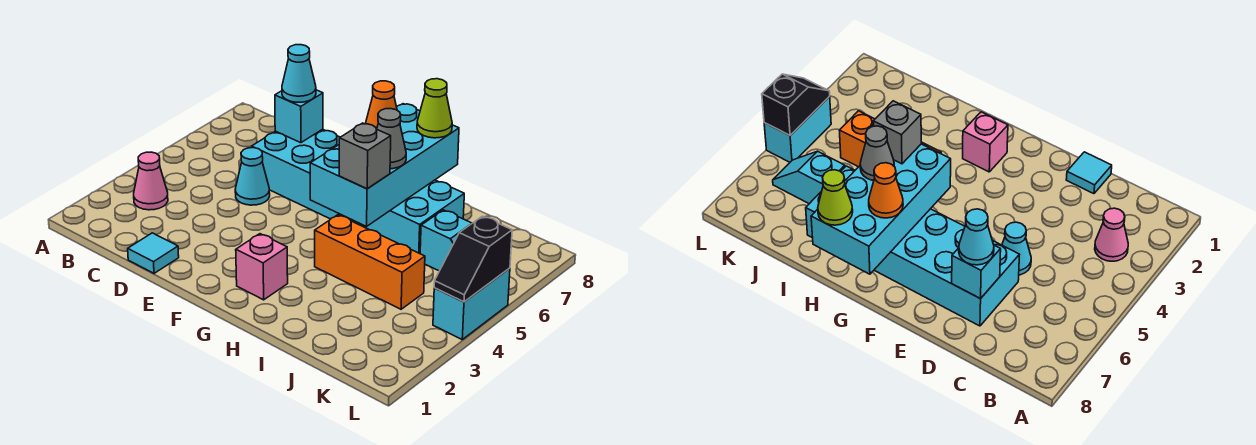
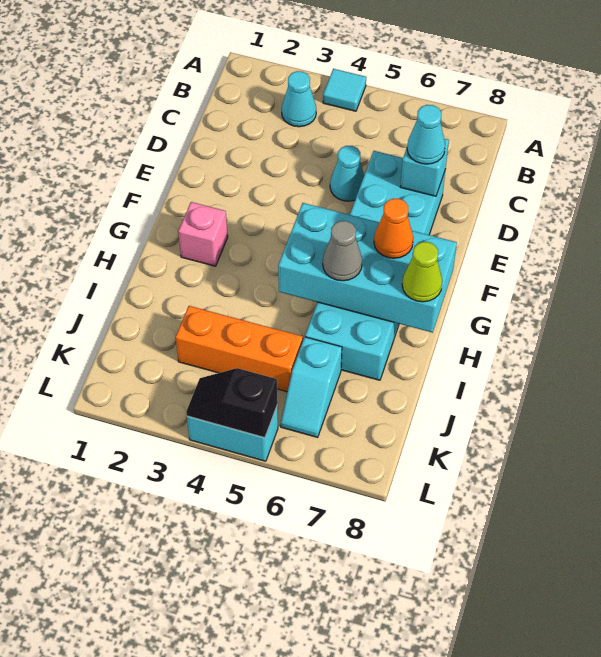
pink cone B3 level 1 -> cyan cone B3 level 1
cyan tile D1 level 1 -> cyan tile A4 level 1
orange brick H4:J4 level 1 -> orange brick J3:J5 level 1
grey brick H5 level 3 -> none

